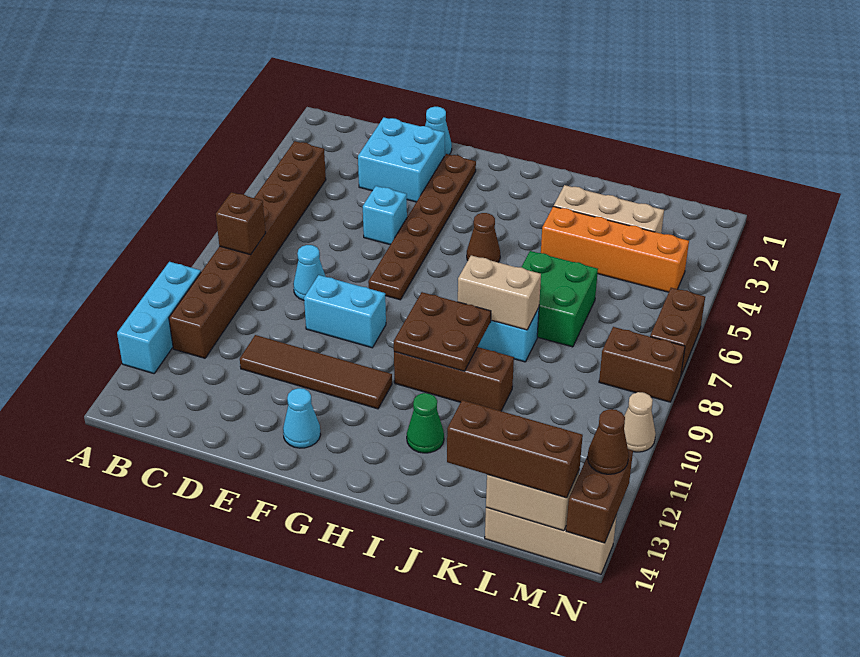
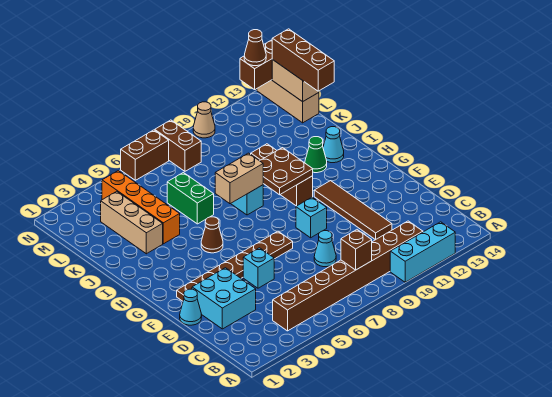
cyan brick E9:F9 level 1 -> cyan brick F9 level 1
cyan cone F13 level 1 -> cyan cone I13 level 1
tan brick I8:J8 level 2 -> tan brick I7:I8 level 2
green brick J6:K7 level 1 -> green brick J6:K6 level 1

